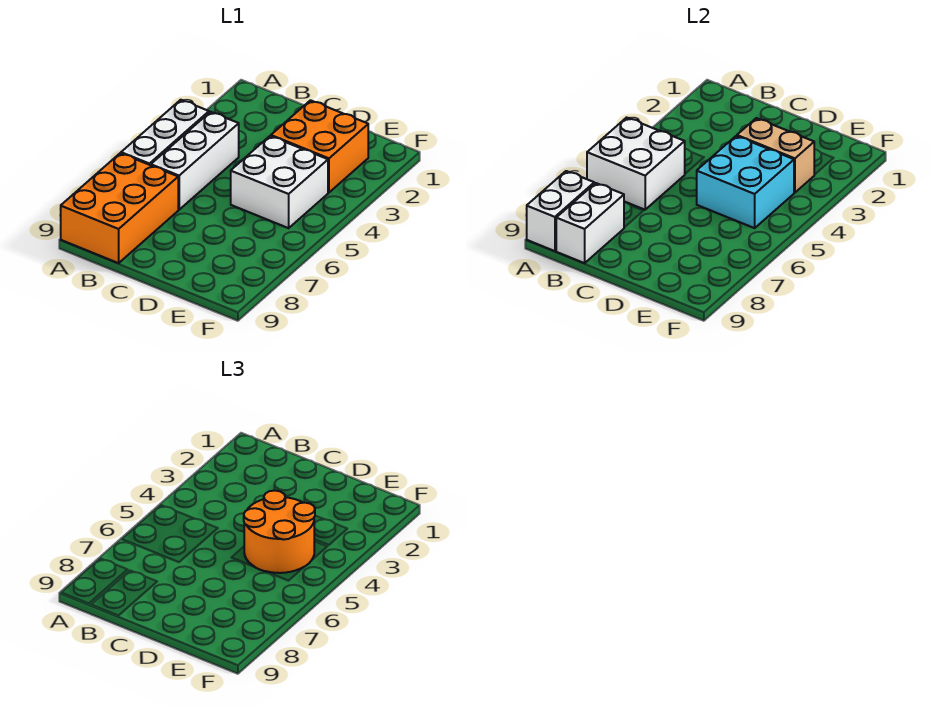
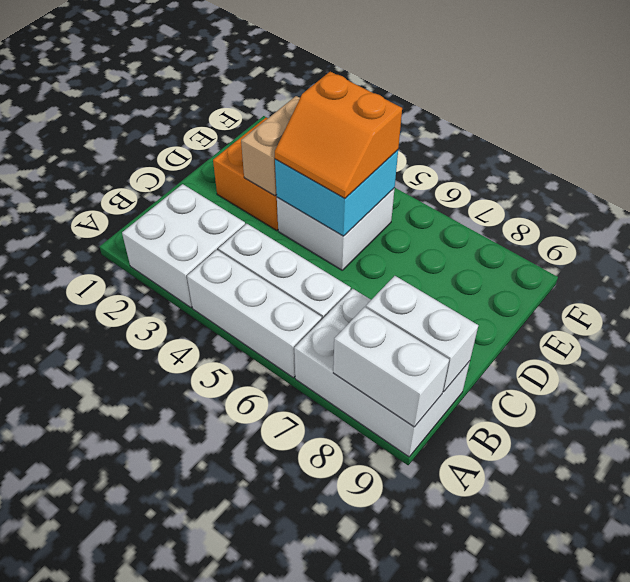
white brick A5:B6 level 2 -> white brick A2:B3 level 1
orange brick A7:B9 level 1 -> white brick A7:B9 level 1
orange round brick D4:E5 level 3 -> orange slope D4:E5 level 3 top E

